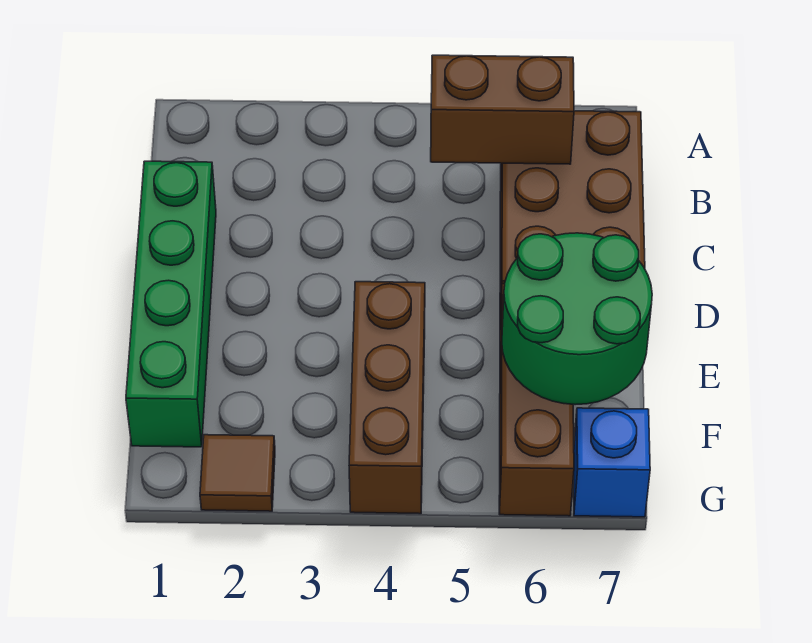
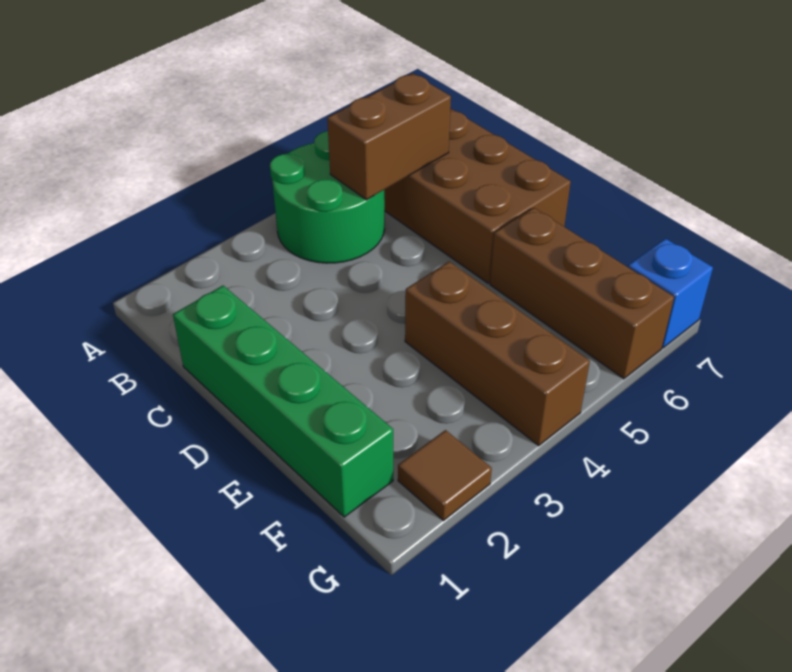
green round brick E6:F7 level 2 -> green round brick A4:B5 level 1

